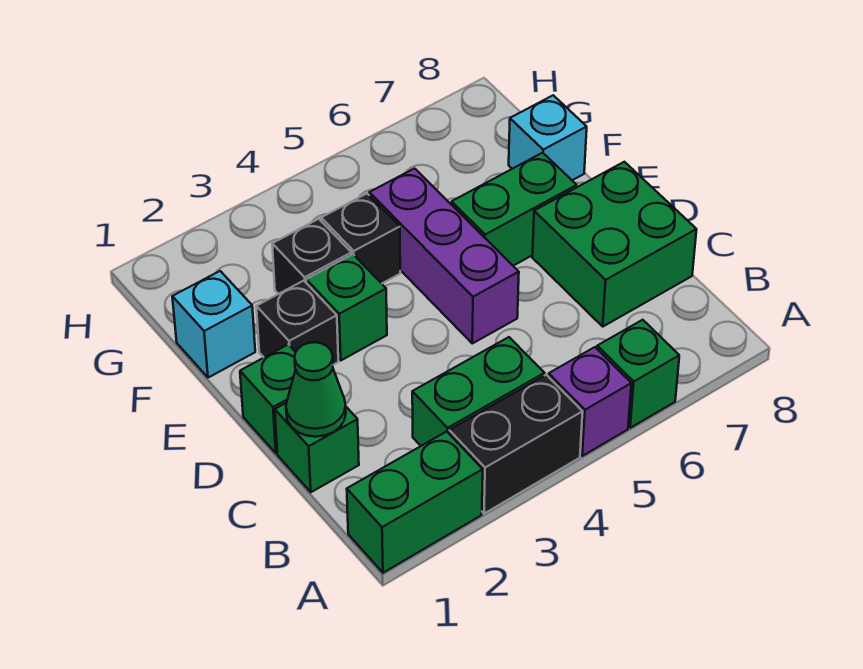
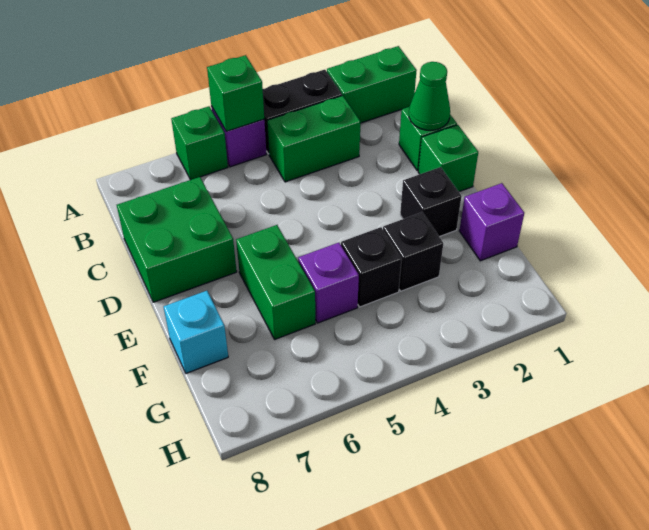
purple brick D5:F5 level 1 -> purple brick F5 level 1
green brick E3 level 1 -> green brick A5 level 2
green brick E6:E7 level 1 -> green brick E6:F6 level 1
cyan brick F1 level 1 -> purple brick F1 level 1

